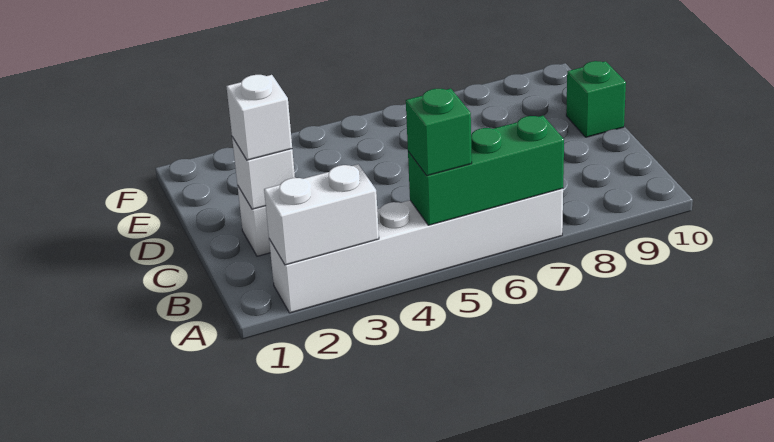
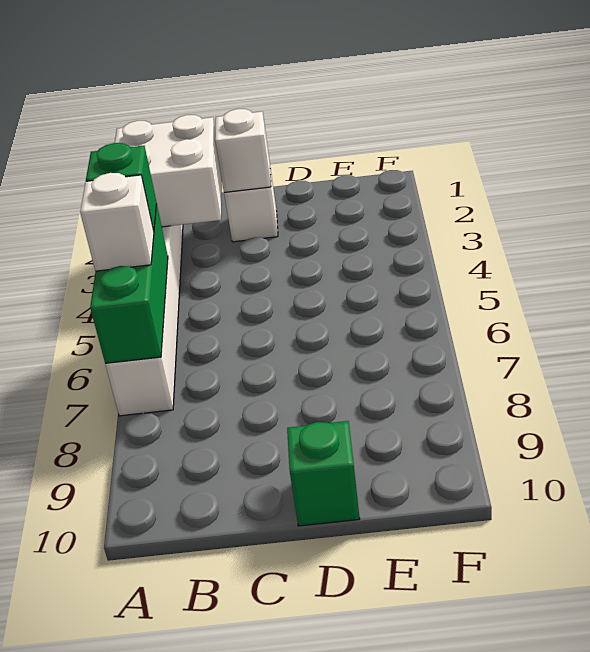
white brick A2:A3 level 2 -> white brick A2:B3 level 2
white brick C2 level 3 -> white brick A6 level 3

